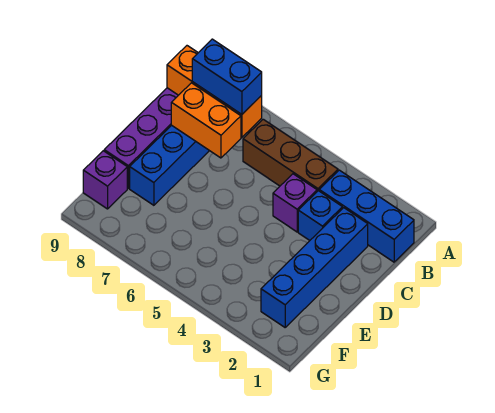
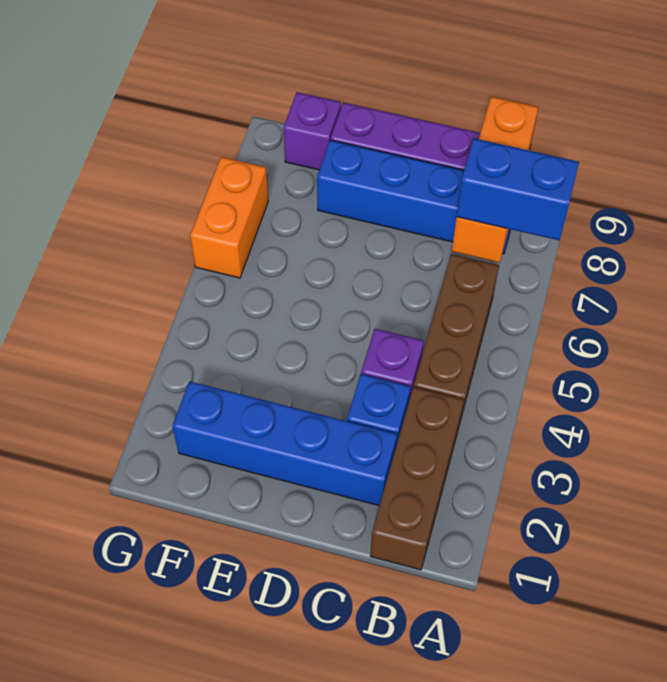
blue brick B1:B3 level 1 -> brown brick B1:B3 level 1
blue brick B7:B8 level 3 -> blue brick A7:B7 level 3
orange brick C7:C8 level 2 -> orange brick G6:G7 level 1

